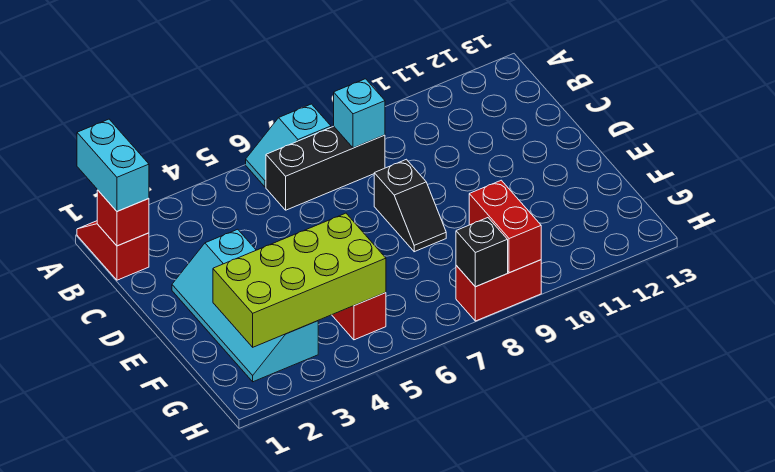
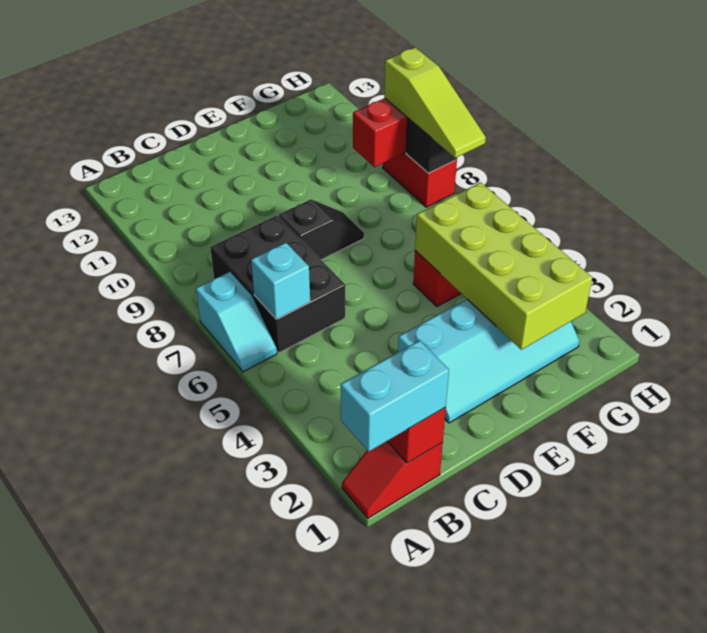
black brick B6:B8 level 1 -> black brick B6:C8 level 1
cyan brick B8 level 2 -> cyan brick B6 level 2
none -> lime slope H7:H9 level 3 top 9

